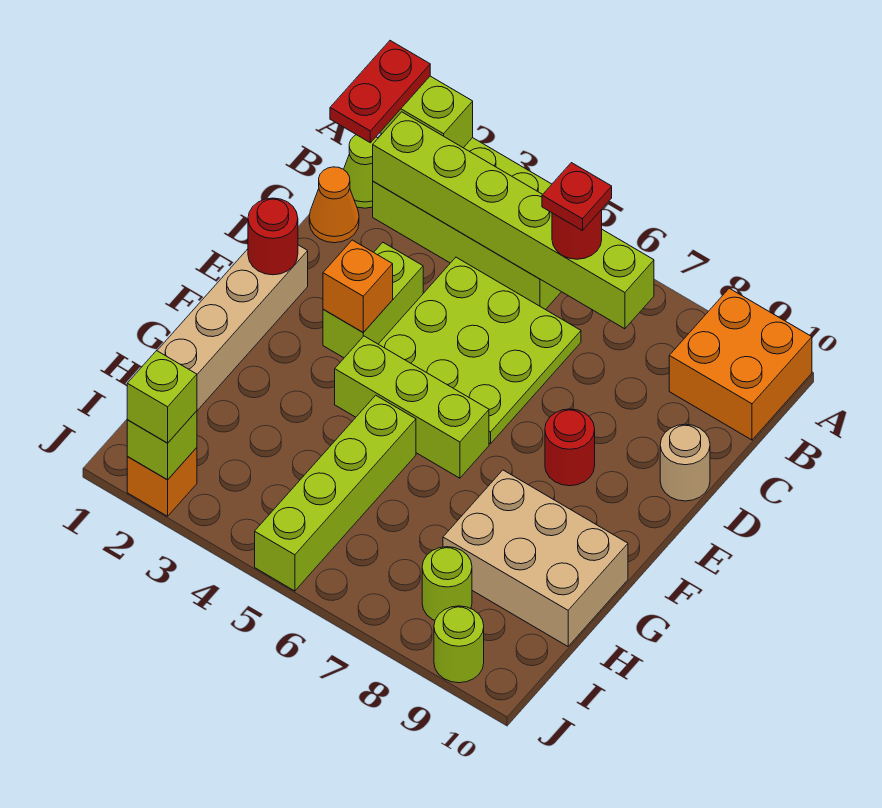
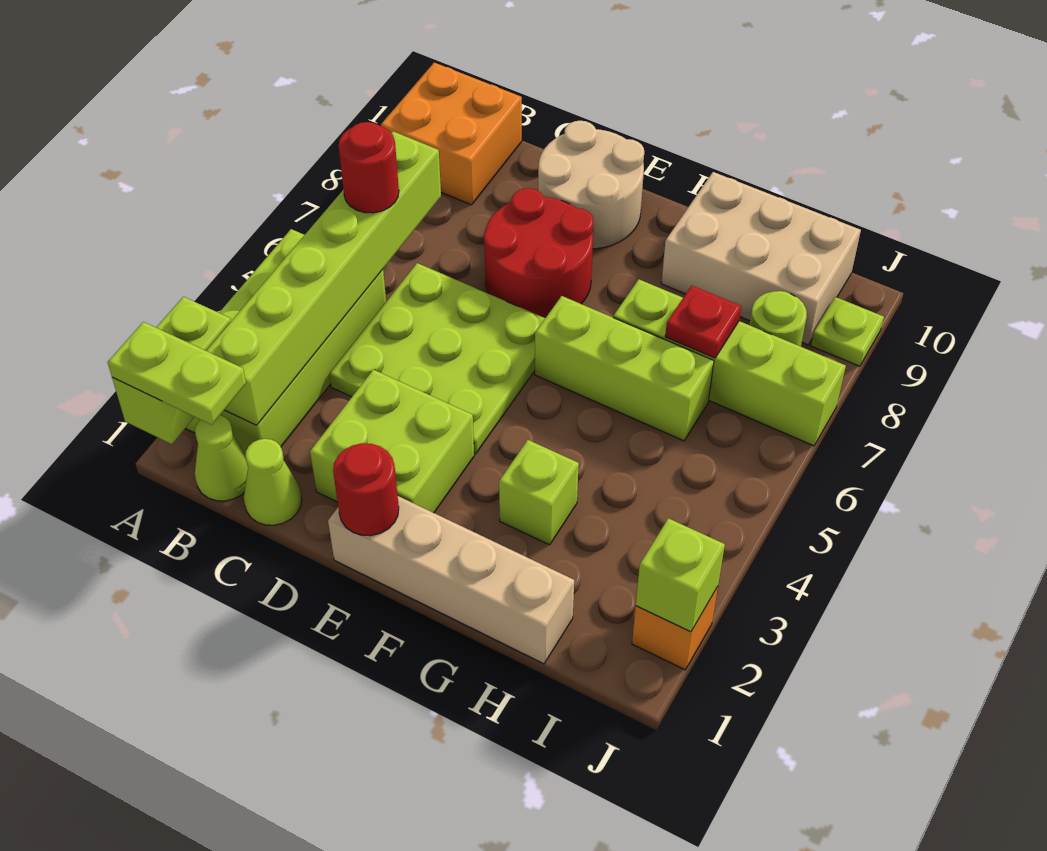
red plate A1:B1 level 3 -> lime plate A1:B1 level 3
red plate B6 level 4 -> red plate H7 level 2
orange cone C1 level 1 -> lime cone C1 level 1
lime brick D3:E3 level 1 -> lime brick D2:E3 level 1
tan round brick D10 level 1 -> tan round brick D9:E10 level 1
orange brick E3 level 2 -> none
red round brick E8 level 1 -> red round brick D7:E8 level 1
lime brick F4:F6 level 1 -> lime brick F6:H6 level 1
lime brick G5:J5 level 1 -> lime brick G7:J7 level 1
tan brick G8:H10 level 1 -> tan brick G9:I10 level 1
lime brick J2 level 3 -> lime brick G3 level 1
lime round brick J9 level 1 -> lime plate J9 level 1

